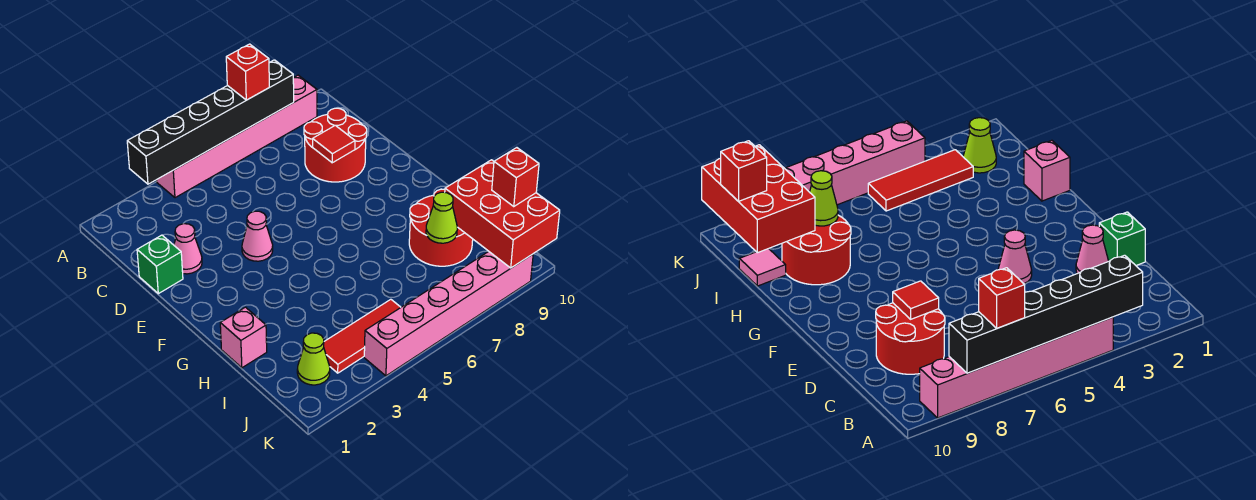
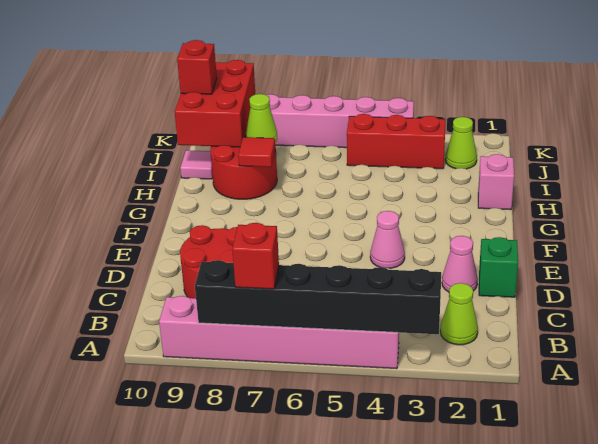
none -> lime cone B2 level 1
red tile D8 level 2 -> red tile H8 level 2
red tile J3:J5 level 1 -> red brick J3:J5 level 1

